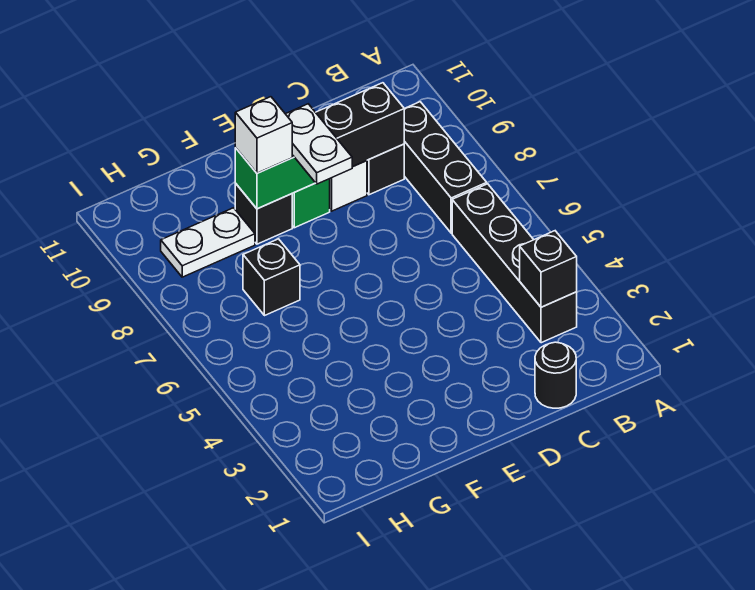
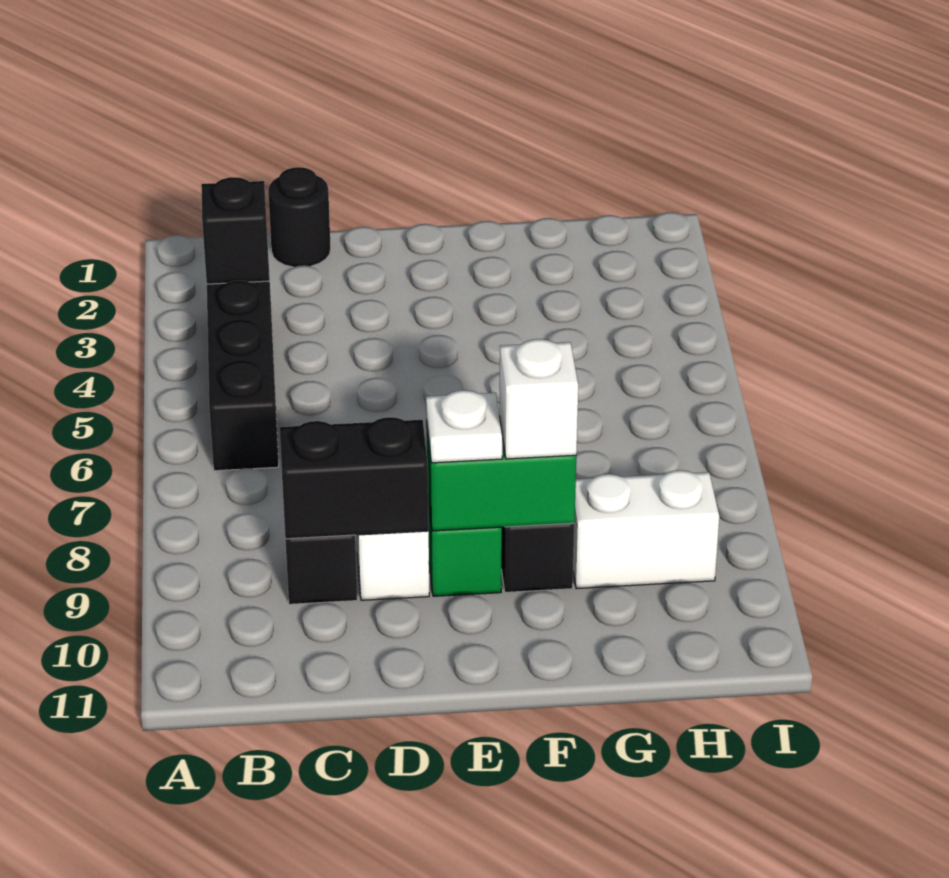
black brick B7:B9 level 1 -> none
white plate E8:E9 level 3 -> white plate E9 level 3
black brick G7 level 1 -> none
white plate G9:H9 level 1 -> white brick G9:H9 level 1

